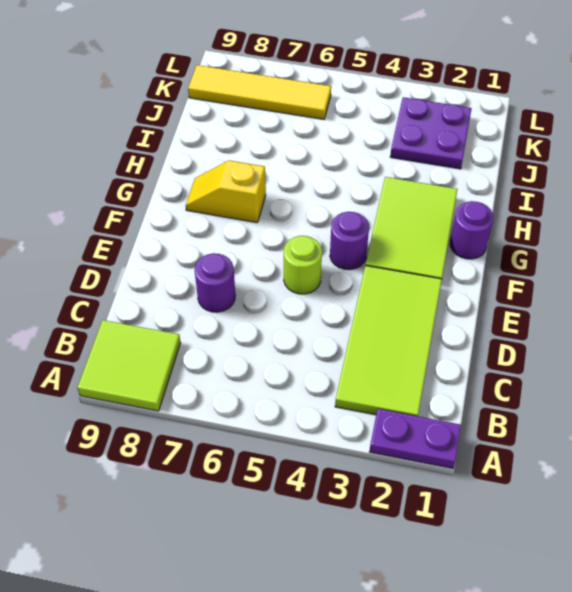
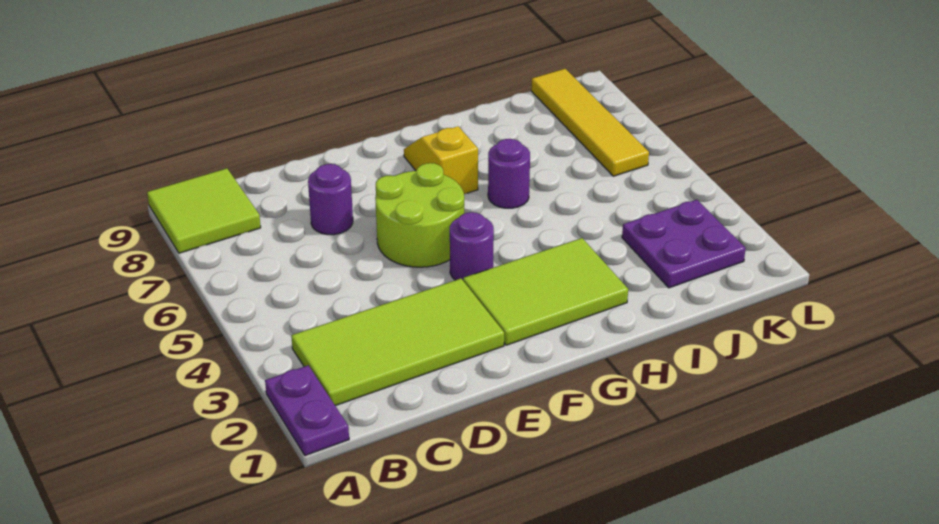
lime round brick E5 level 1 -> lime round brick E5:F6 level 1
purple round brick G1 level 1 -> purple round brick H6 level 1

